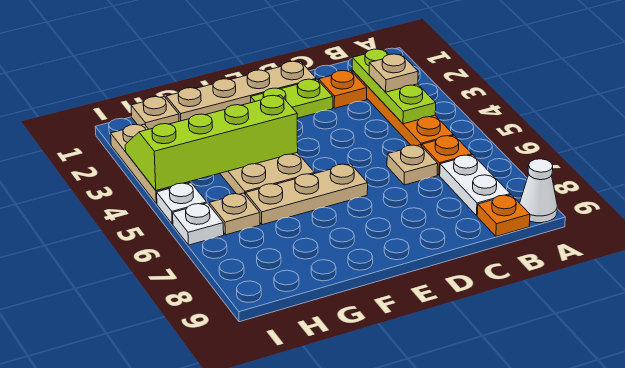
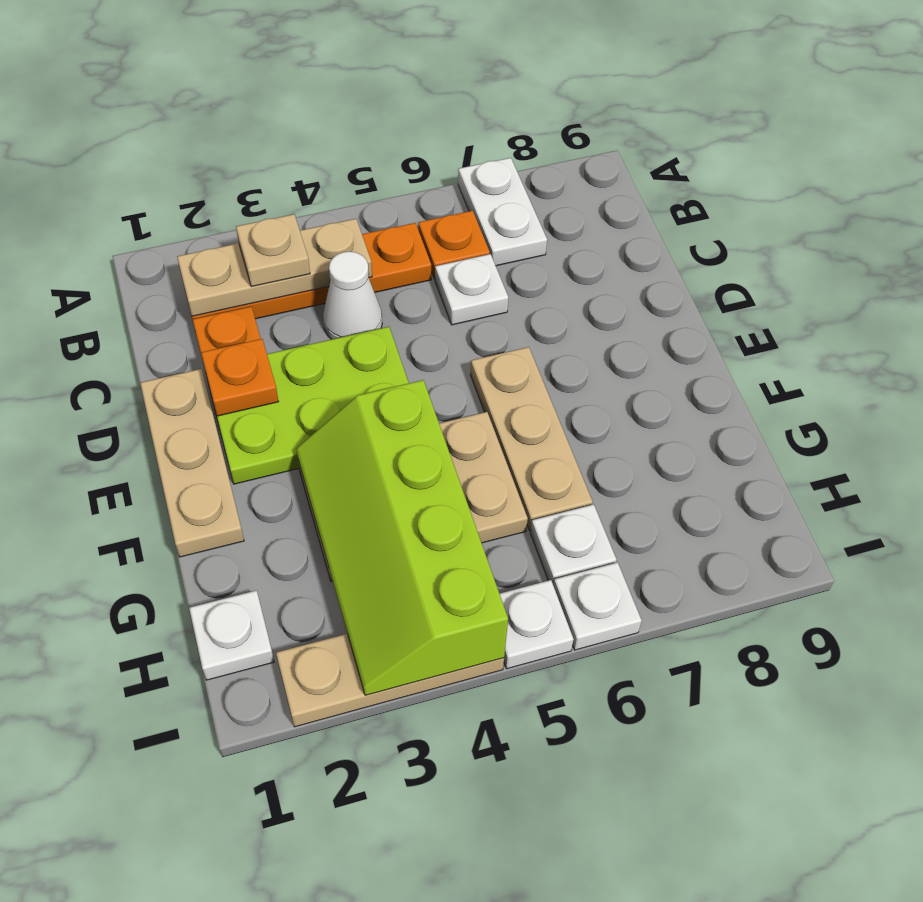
white cone A9 level 1 -> white cone C4 level 1
lime plate B2:B4 level 2 -> tan plate B2:B4 level 2
white plate B7:B8 level 1 -> white plate A7:B7 level 1
orange plate B9 level 1 -> orange plate D2 level 2
tan plate C6 level 1 -> white plate C6 level 1
tan plate D1:G1 level 1 -> tan plate D1:F1 level 1
lime plate D2:E2 level 1 -> lime plate D2:E4 level 1
tan plate H1 level 1 -> white plate H1 level 1
tan plate H6 level 1 -> white plate H6 level 1

